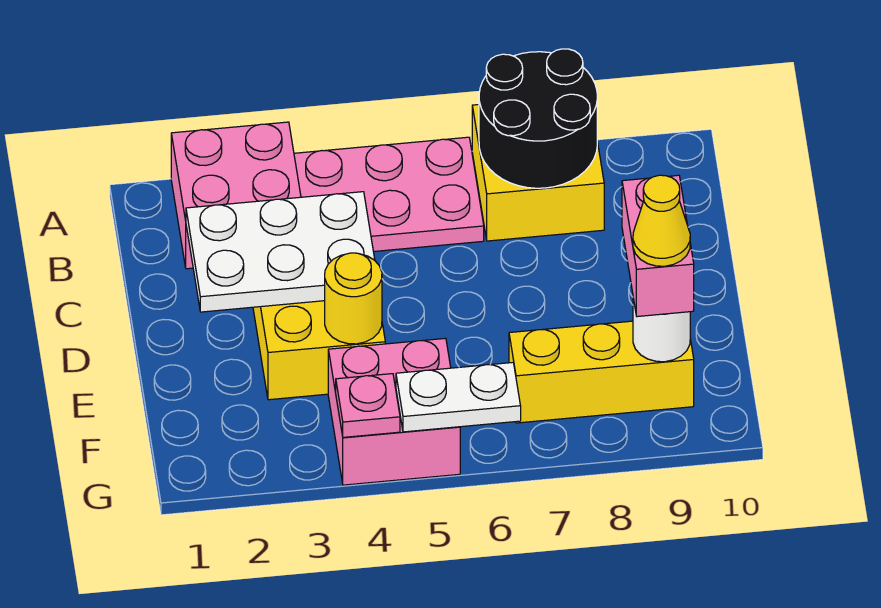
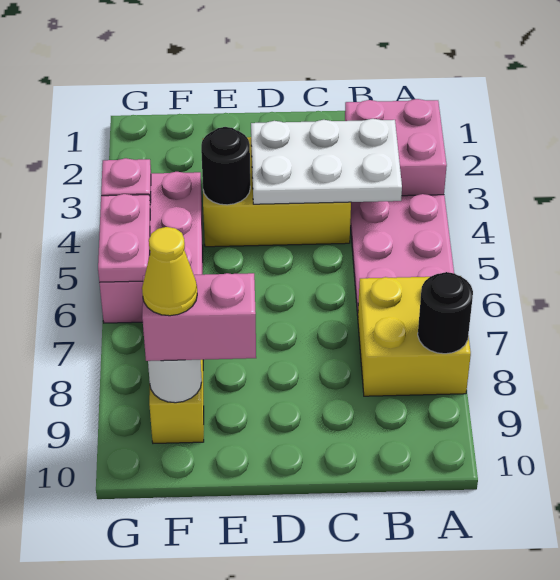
black round brick A7:B8 level 2 -> black round brick A8 level 2
white plate C2:D4 level 2 -> white plate B3:D4 level 2
yellow round brick E4 level 2 -> black round brick E4 level 2
pink brick F4:G5 level 1 -> pink brick F4:G6 level 1
white plate G5:G6 level 2 -> pink plate G5:G6 level 2

